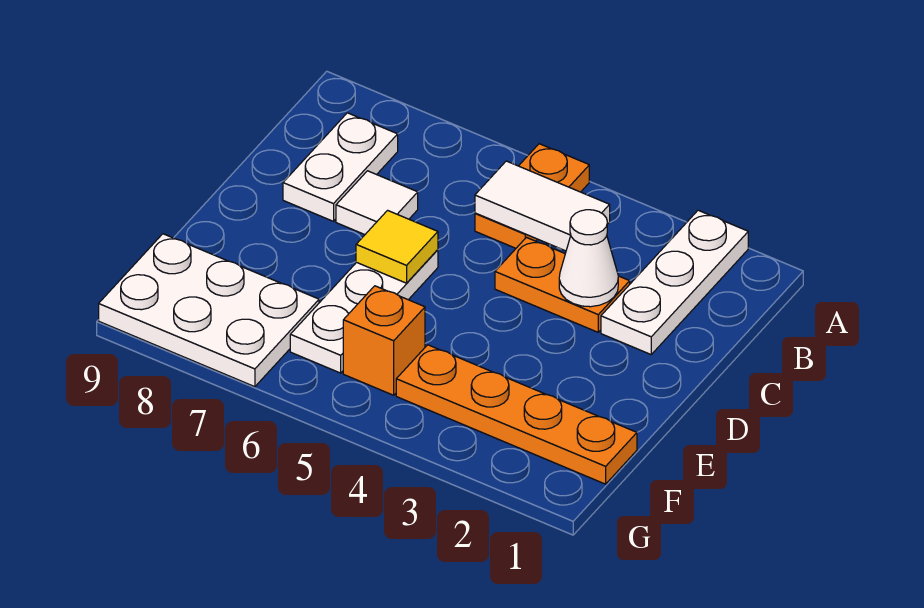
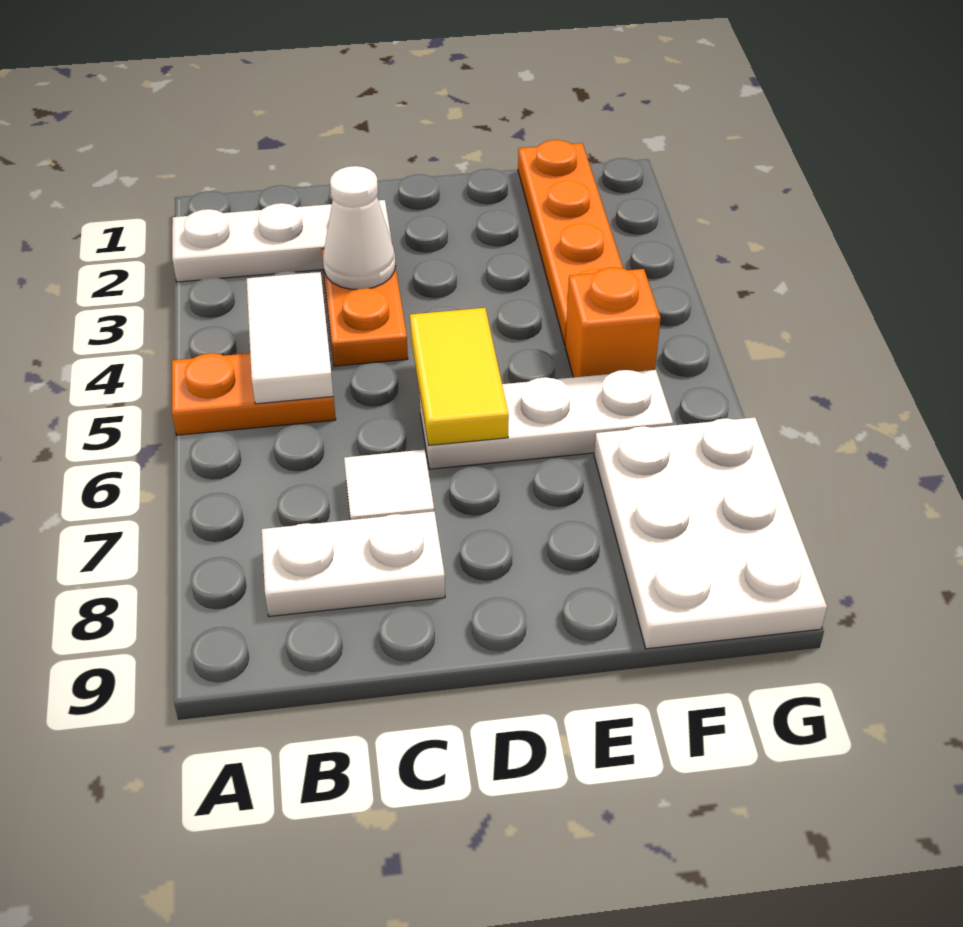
yellow tile D6 level 2 -> yellow tile D5:D6 level 2

